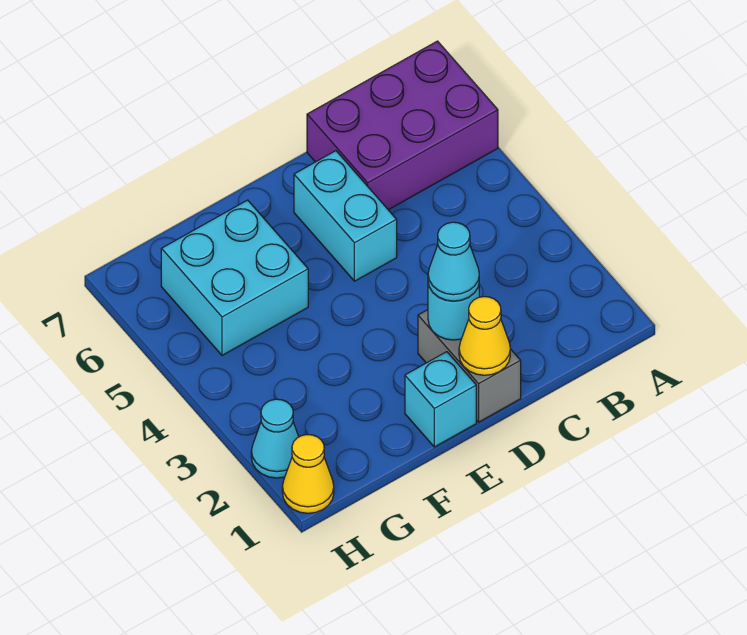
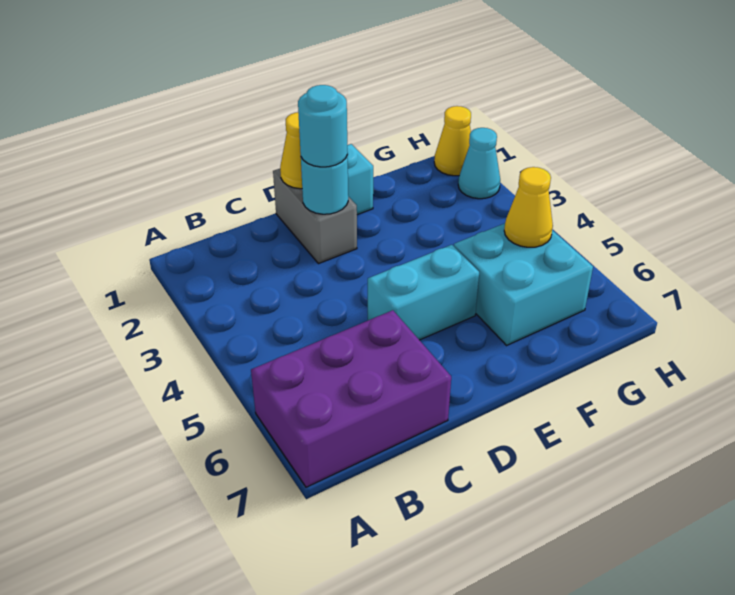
cyan cone D2 level 3 -> cyan round brick D2 level 3
cyan brick D5:D6 level 1 -> cyan brick D5:E5 level 1
none -> yellow cone G5 level 2

